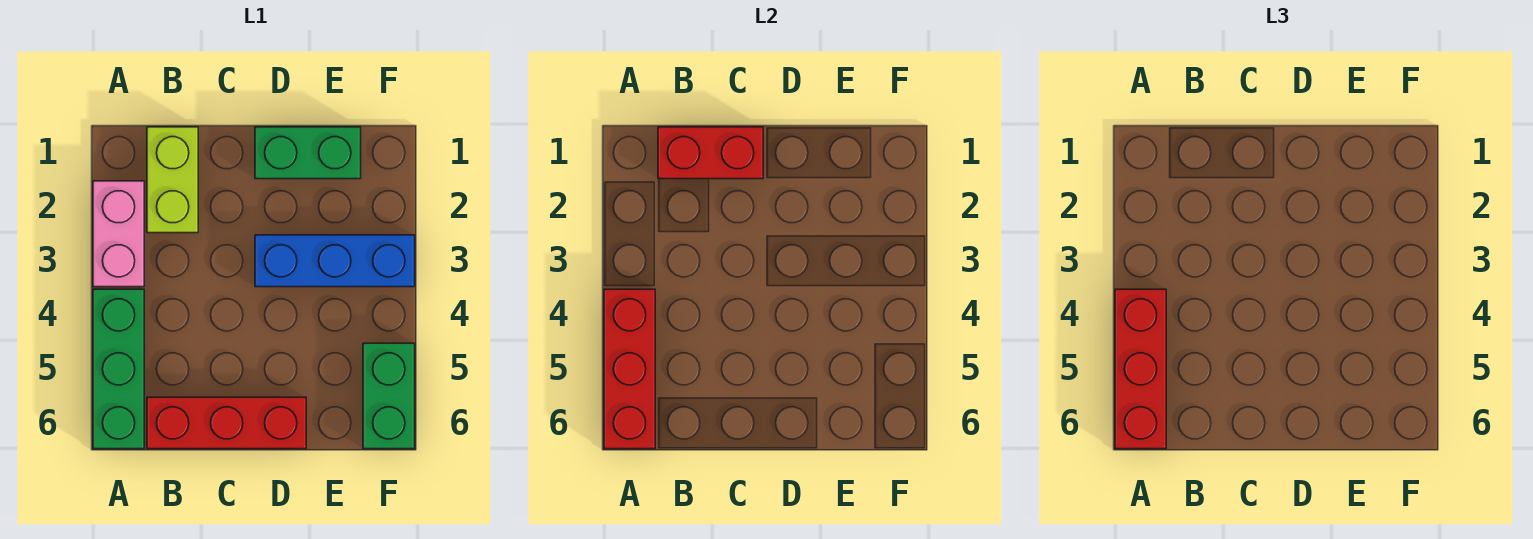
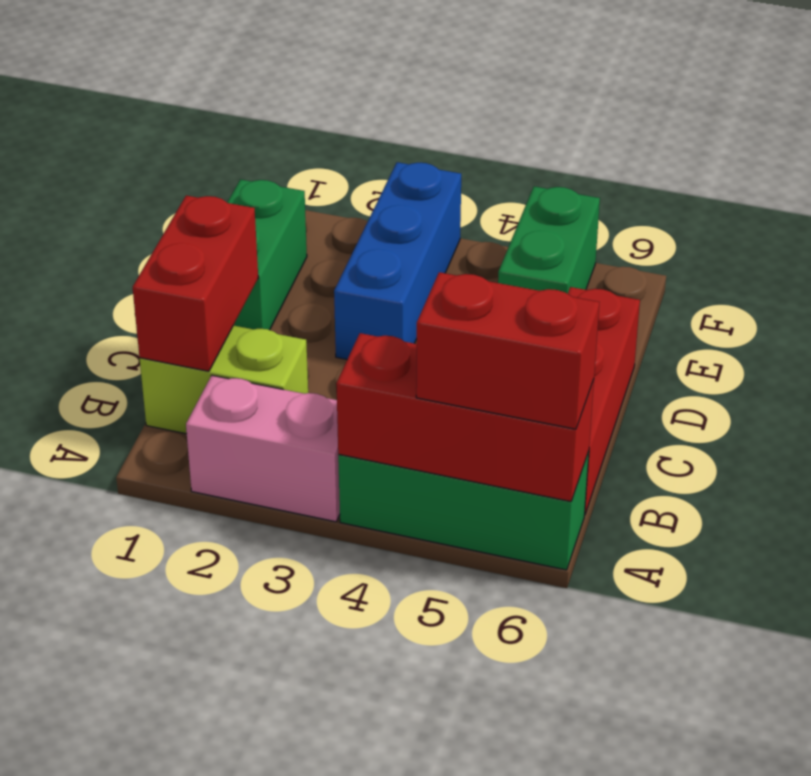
red brick A4:A6 level 3 -> red brick A5:A6 level 3
green brick F5:F6 level 1 -> green brick E5:F5 level 1

